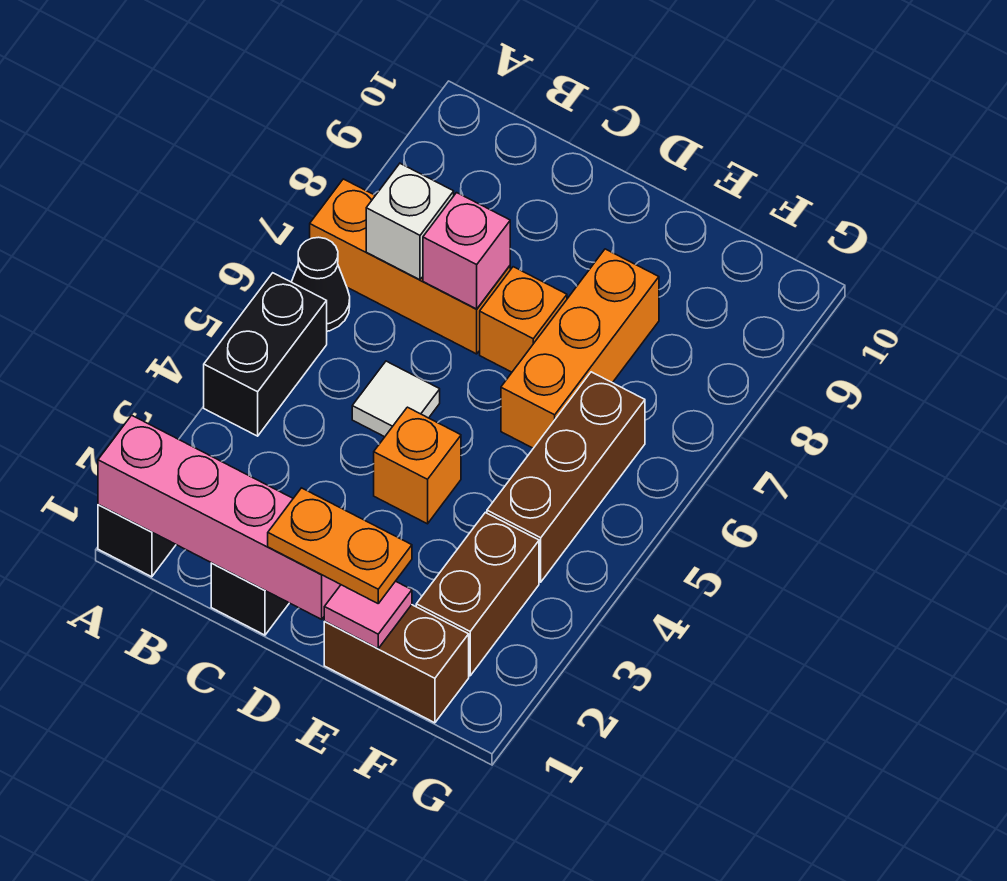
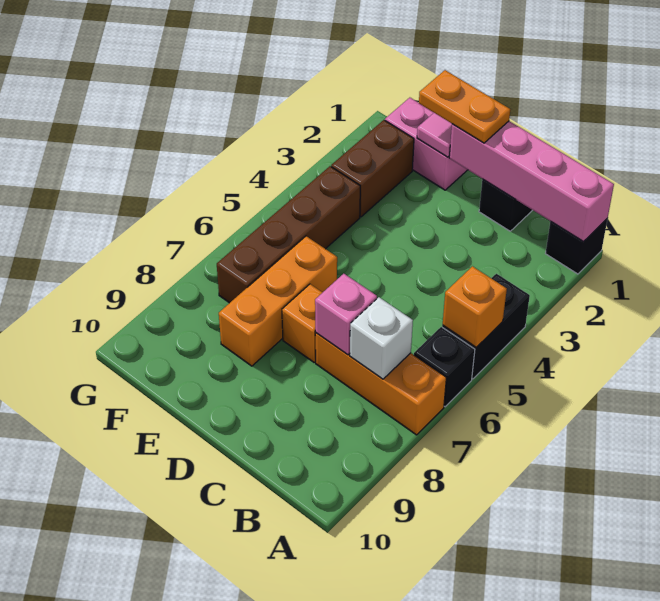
black cone A6 level 1 -> black brick A6 level 1
white tile C5 level 1 -> none
orange brick D4 level 1 -> orange brick A5 level 2
brown brick E1:F1 level 1 -> pink brick E1:F1 level 1
brown brick F4:F6 level 1 -> brown brick F4:F7 level 1

